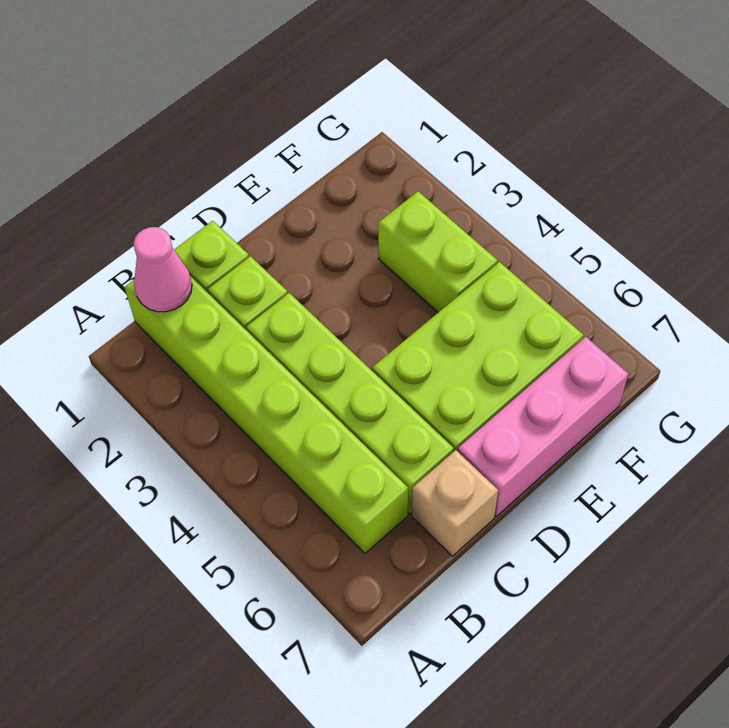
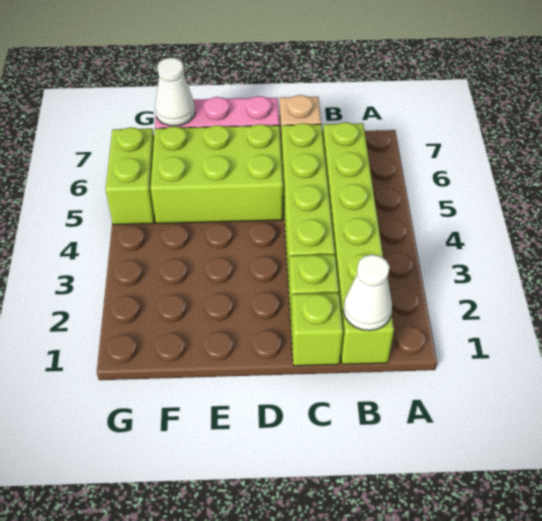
pink cone B1 level 2 -> white cone B1 level 2
lime brick F3:F4 level 1 -> lime brick G5:G6 level 1
none -> white cone F7 level 2

